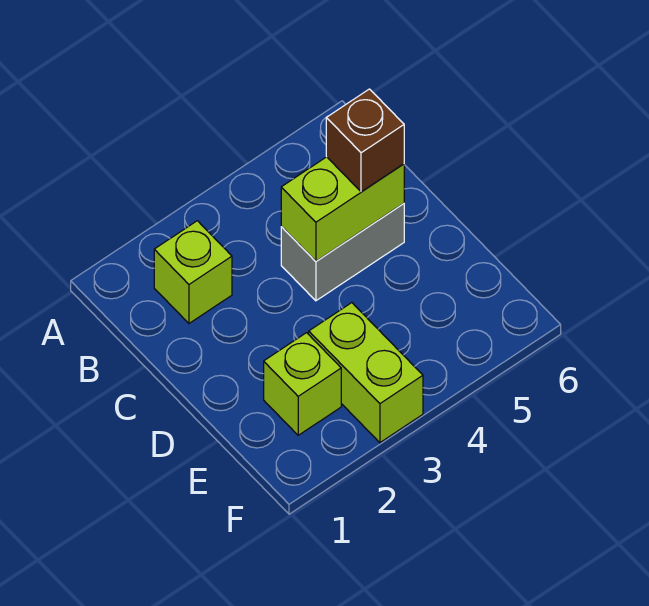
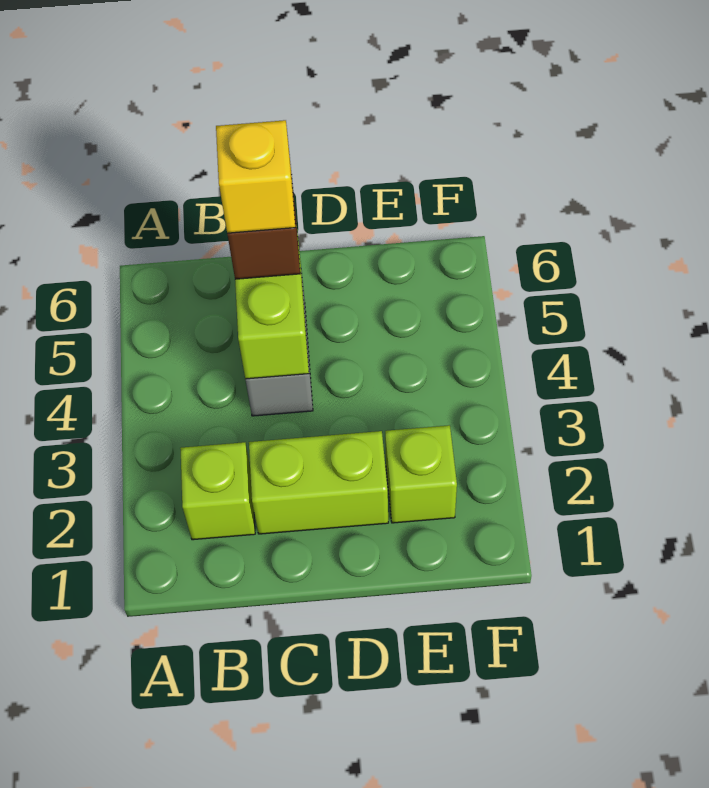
none -> yellow brick C5 level 4
lime brick E3:F3 level 1 -> lime brick C2:D2 level 1

